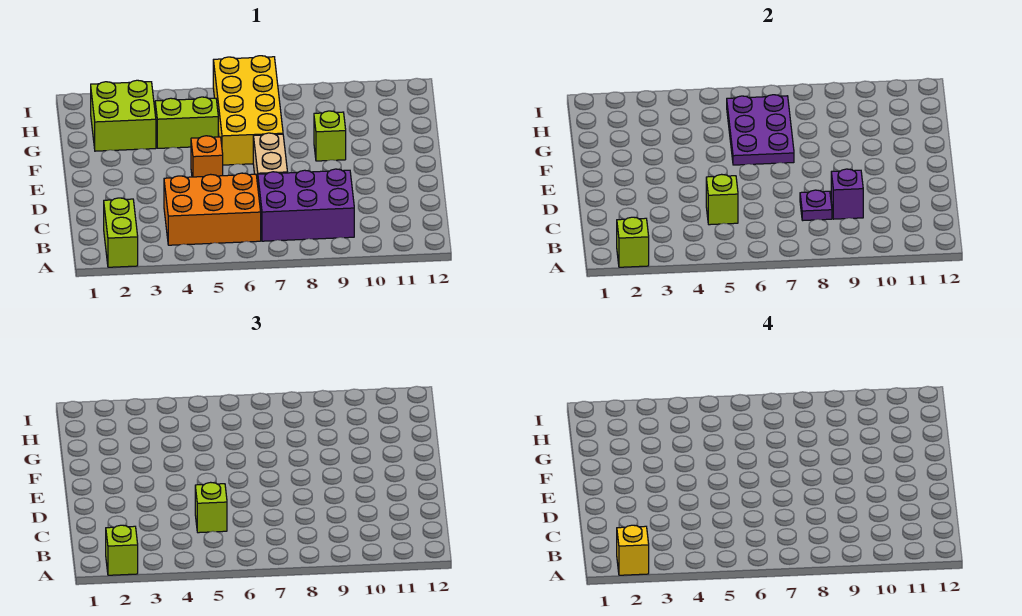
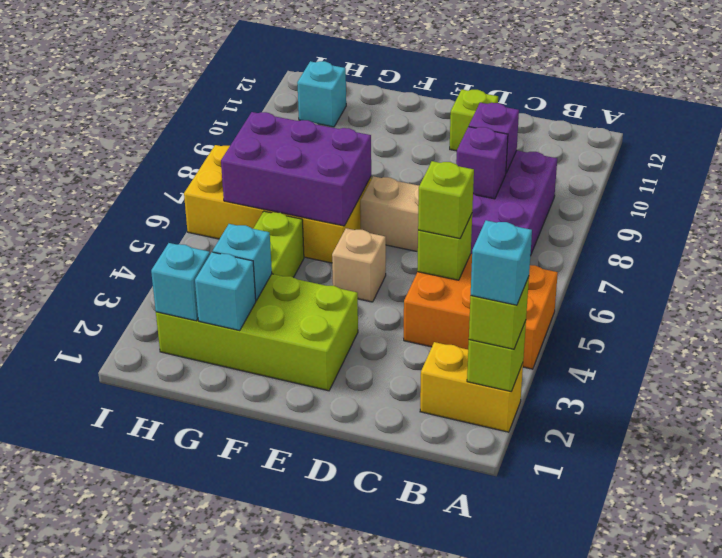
lime brick A2:B2 level 1 -> yellow brick A2:B2 level 1
yellow brick A2 level 4 -> cyan brick A2 level 4
orange brick B4:C6 level 1 -> orange brick A4:C5 level 1
purple plate C8 level 2 -> purple brick C8 level 2
orange brick E5 level 1 -> tan brick E5 level 1
purple plate F6:H7 level 2 -> purple brick F6:H7 level 2
lime brick F9 level 1 -> lime brick D11 level 1
lime brick G2:H3 level 1 -> lime brick E2:H3 level 1
none -> cyan brick G2 level 2
none -> cyan brick G3 level 2
none -> cyan brick H2 level 2
none -> cyan brick H11 level 1

